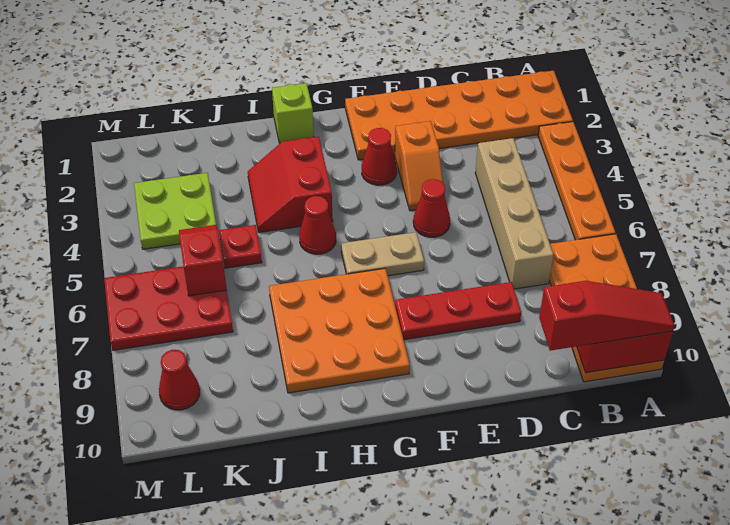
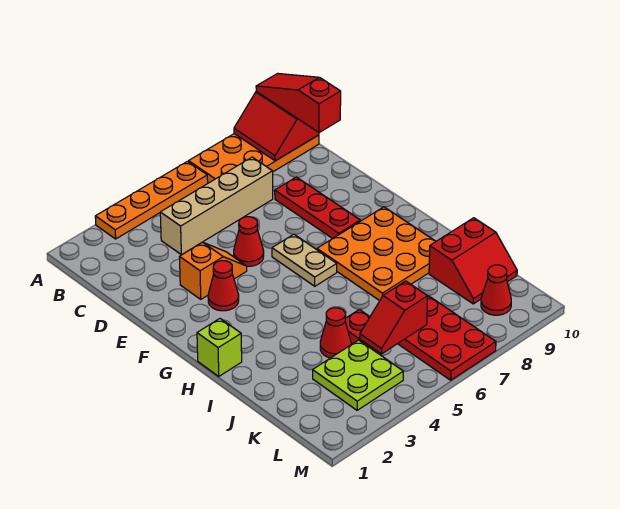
orange plate A1:F2 level 1 -> none
red slope H3:I4 level 1 top H -> red slope J9:K10 level 1 top J
red cone H5 level 1 -> red cone J4 level 1

